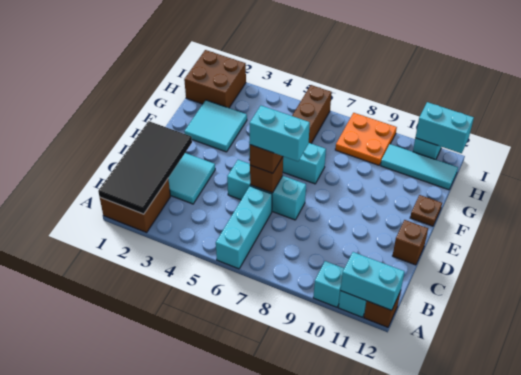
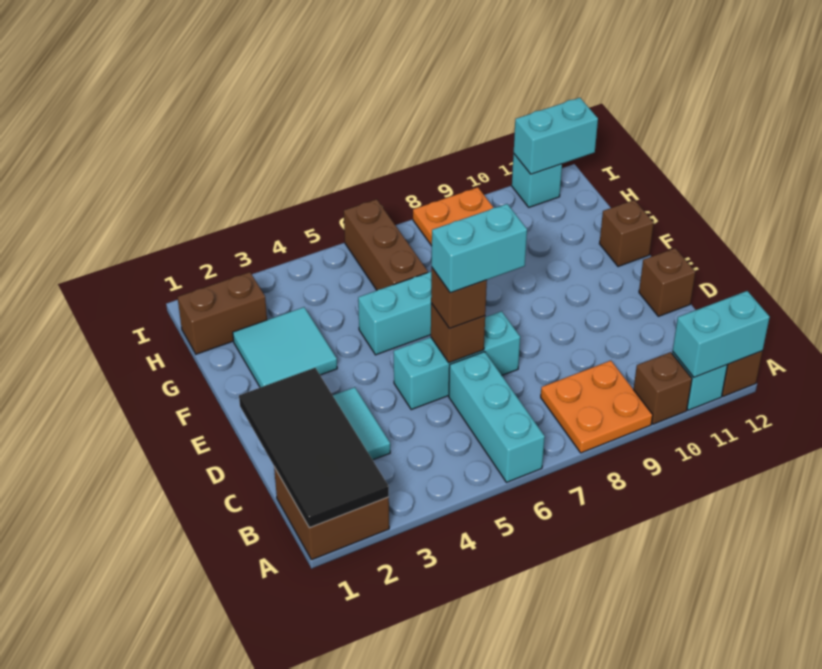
none -> orange plate A8:B9 level 1
cyan brick A10 level 1 -> brown brick A10 level 1
brown plate F12 level 1 -> brown brick F12 level 1
brown brick H1:I2 level 1 -> brown brick H1:H2 level 1
cyan tile H10:H12 level 1 -> none

